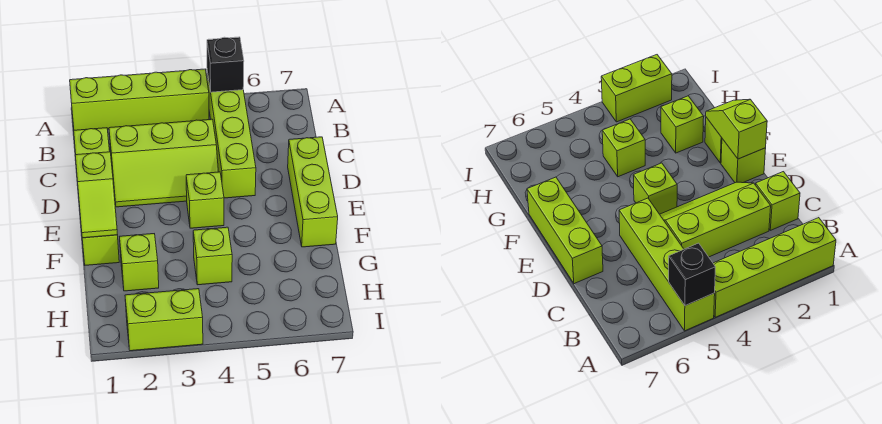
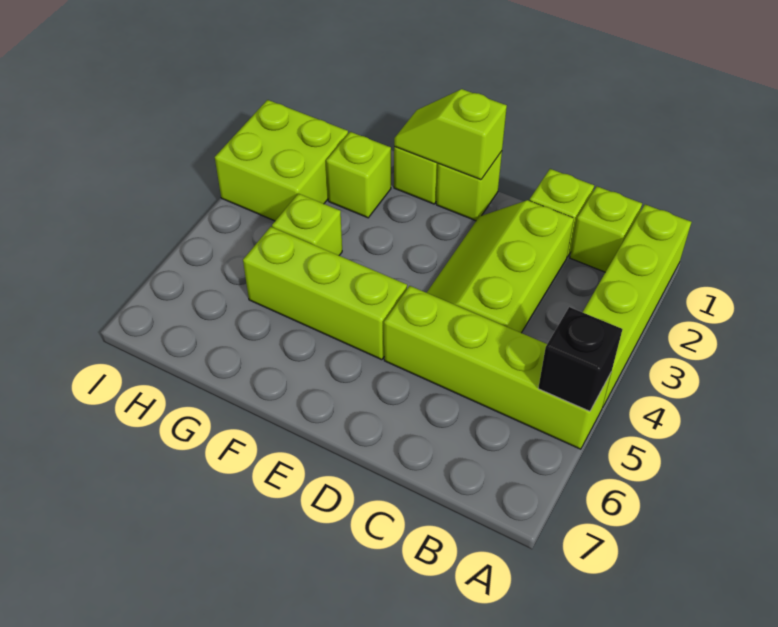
lime brick D7:F7 level 1 -> lime brick E5:G5 level 1
lime brick E4 level 1 -> lime brick B1 level 1
lime brick I2:I3 level 1 -> lime brick H2:I3 level 1

